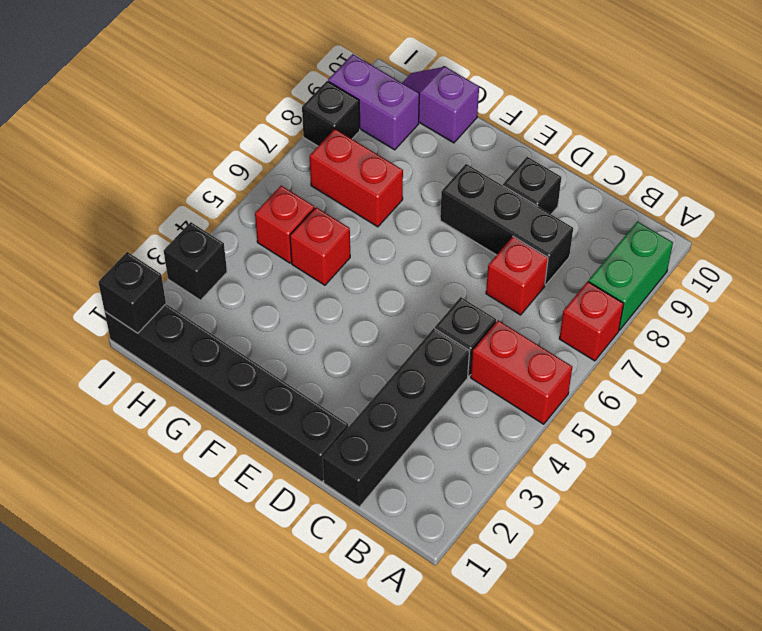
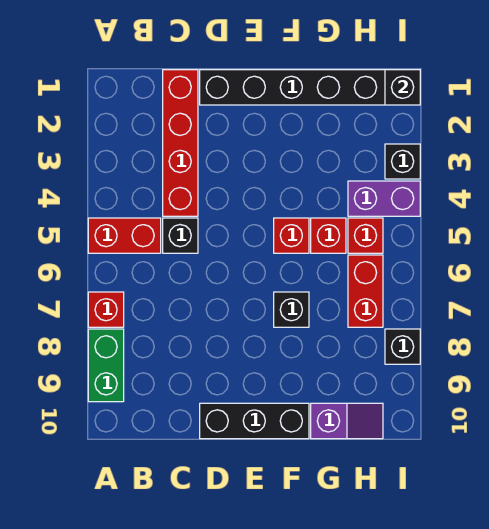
black brick C1:C4 level 1 -> red brick C1:C4 level 1
red brick C7 level 1 -> red brick F5 level 1
black brick C8:E8 level 1 -> black brick D10:F10 level 1
black brick D9 level 1 -> black brick F7 level 1
red brick G7:H7 level 1 -> red brick H6:H7 level 1
purple brick H9:I9 level 1 -> purple brick H4:I4 level 1

